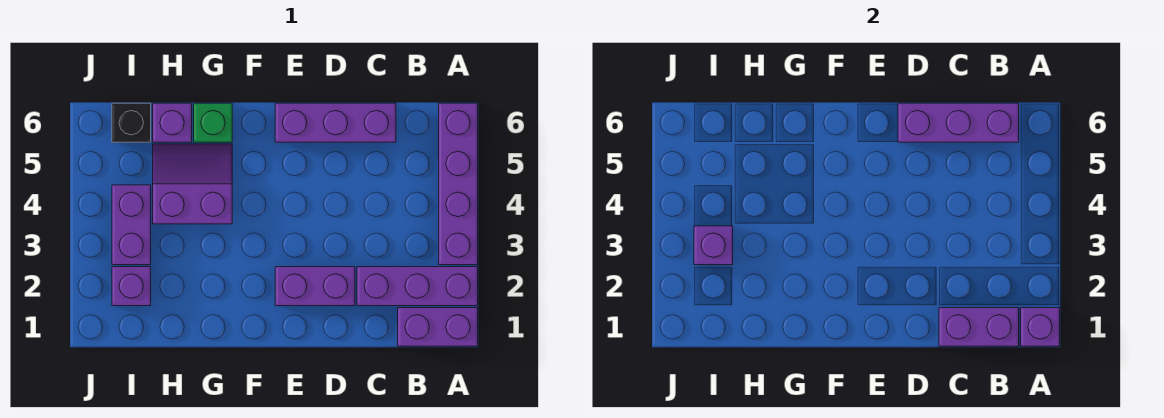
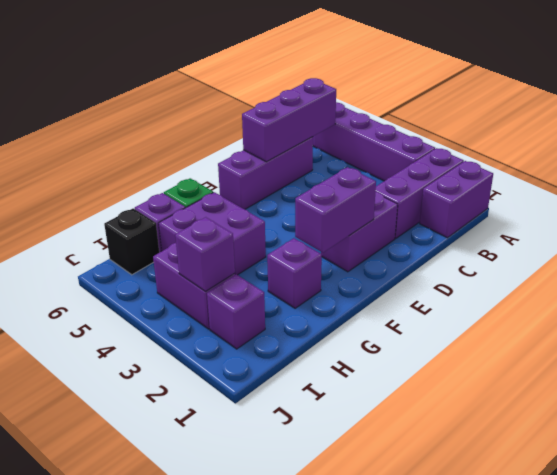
purple brick A1 level 2 -> purple brick G2 level 1
purple brick B1:C1 level 2 -> purple brick E2:F2 level 2
purple slope G4:H5 level 1 top 4 -> purple brick G4:H5 level 1

